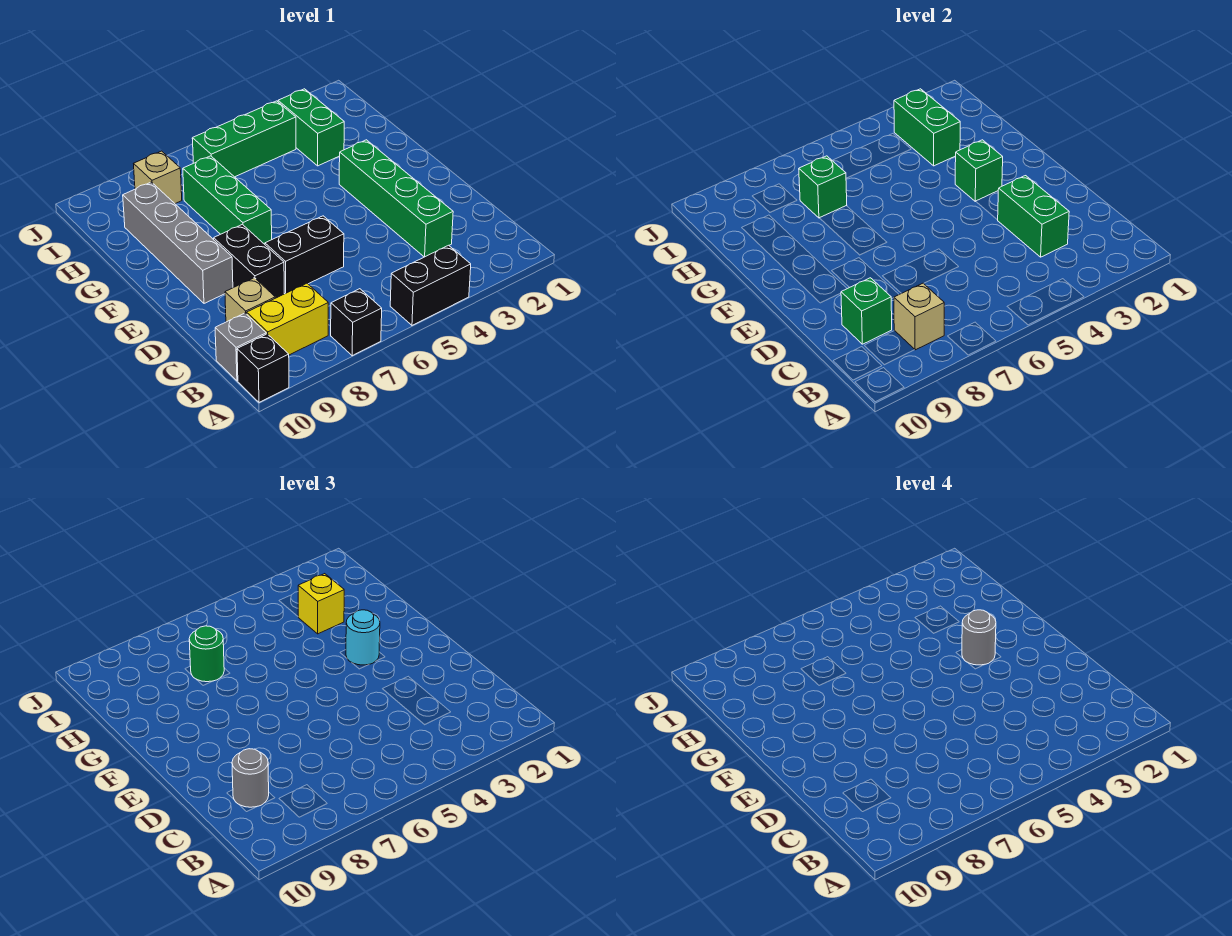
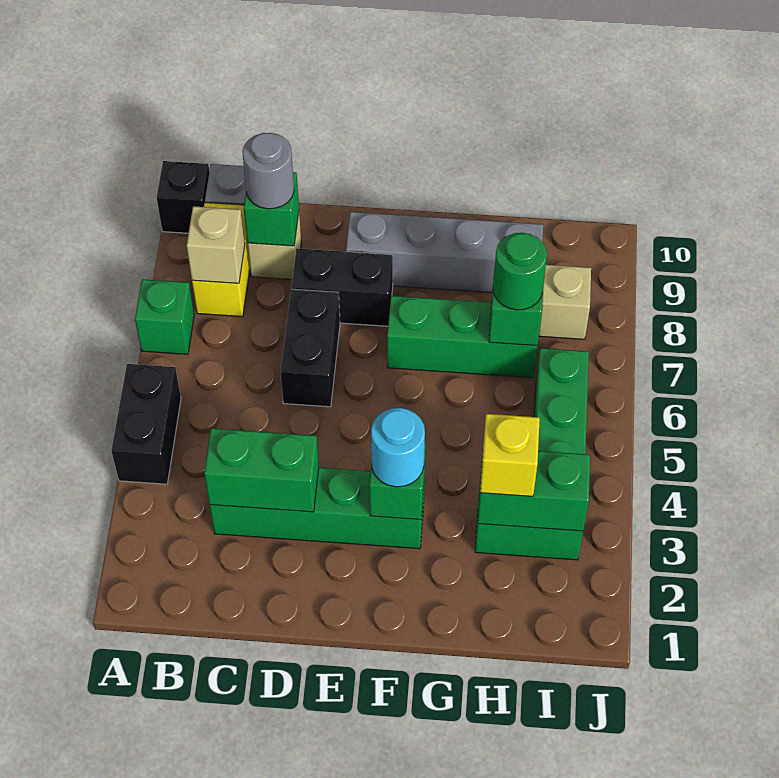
black brick A7 level 1 -> green brick A7 level 1
grey round brick F3 level 4 -> none

